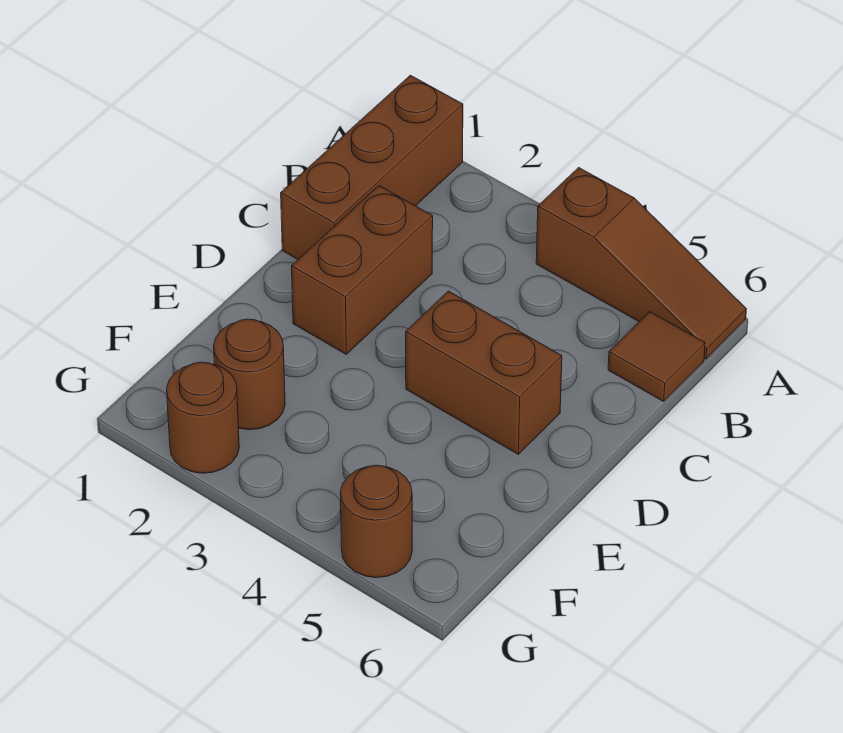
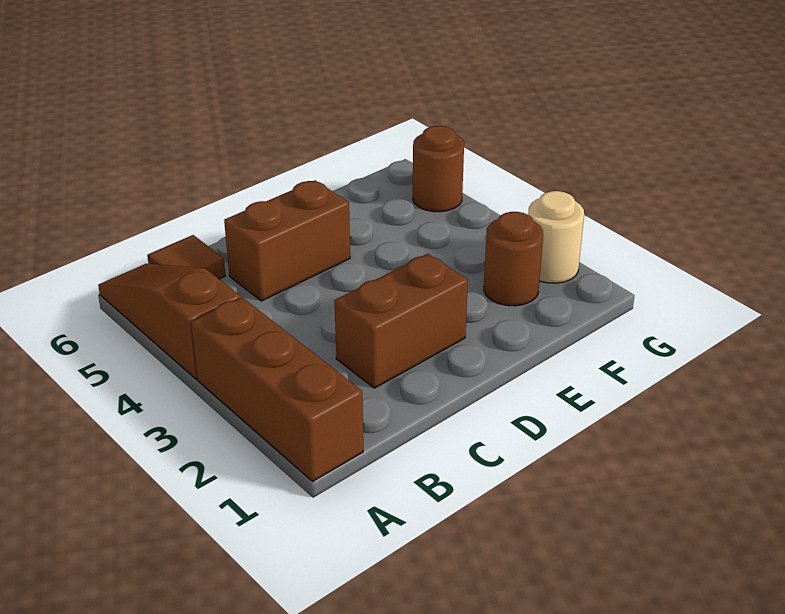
brown brick A1:C1 level 1 -> brown brick A1:A3 level 1
brown brick D4:D5 level 1 -> brown brick C5:D5 level 1
brown round brick G2 level 1 -> tan round brick G2 level 1

